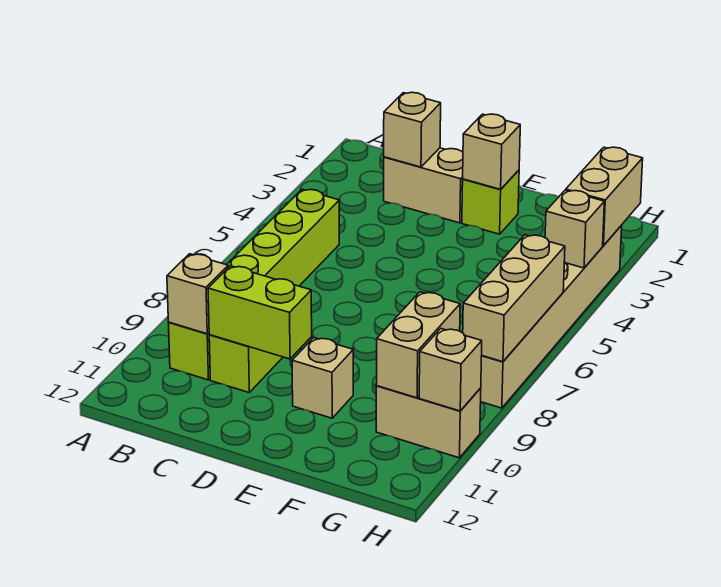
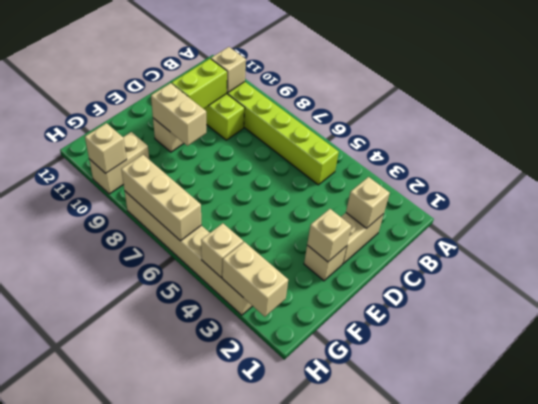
lime brick E2 level 1 -> tan brick E2 level 1
tan brick G9:G10 level 2 -> tan brick E9:E10 level 2

